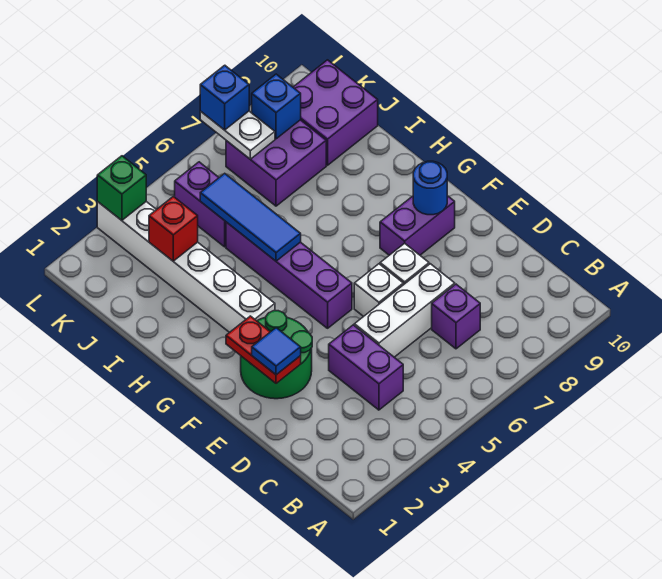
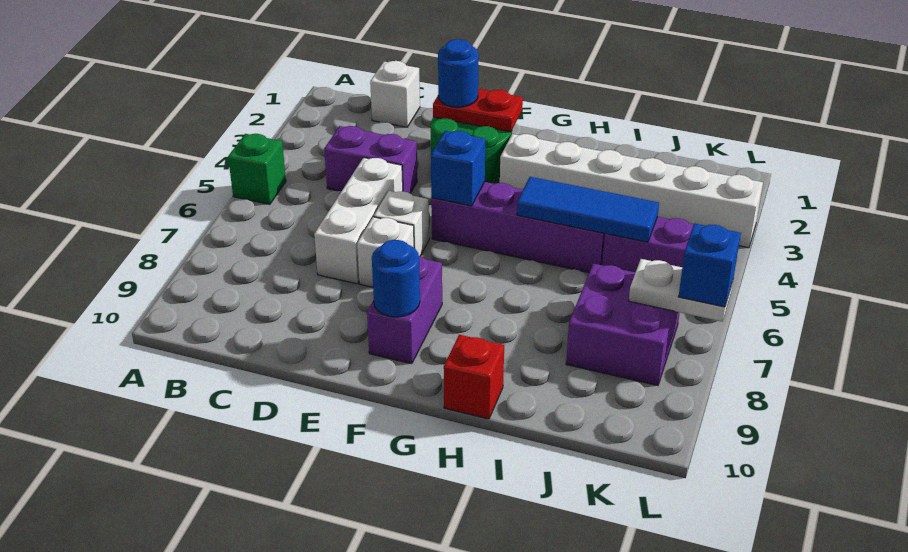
none -> white brick C1 level 1
purple brick C7 level 1 -> none
blue tile E2 level 3 -> blue round brick E2 level 3
red brick J3 level 2 -> red brick H10 level 1
purple brick J9:K10 level 1 -> none
blue brick K8 level 2 -> blue brick F5 level 2
green brick L3 level 2 -> green brick A5 level 1

